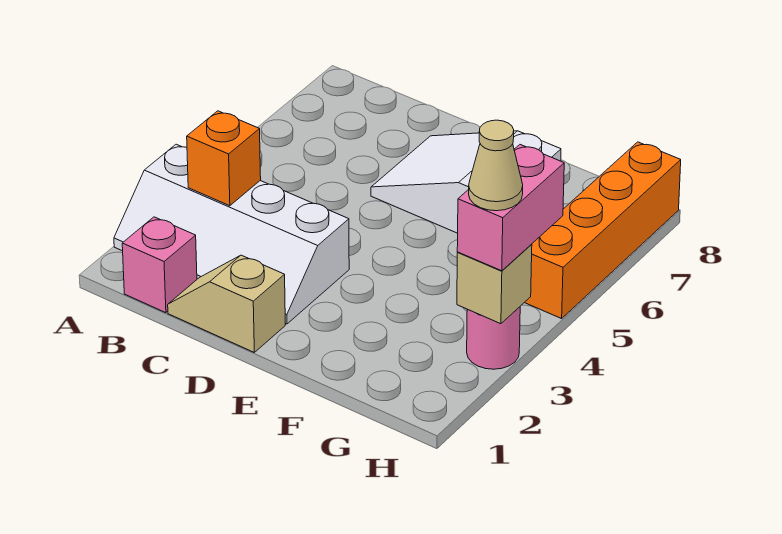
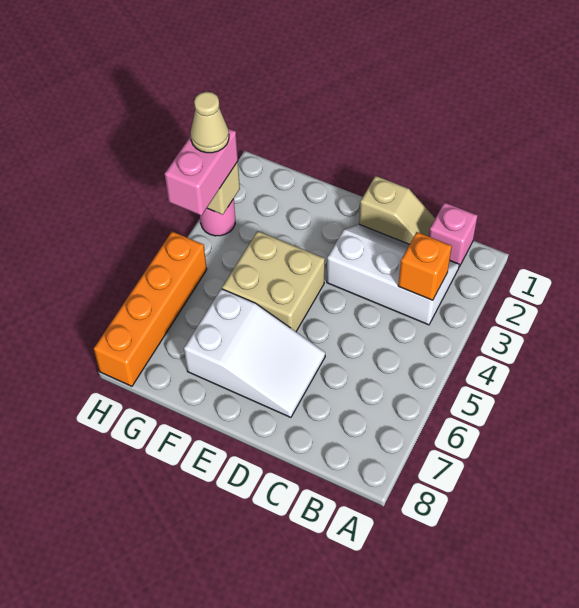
white slope A2:D3 level 1 top 3 -> white slope B2:D3 level 1 top 3
none -> tan brick E4:F5 level 1

